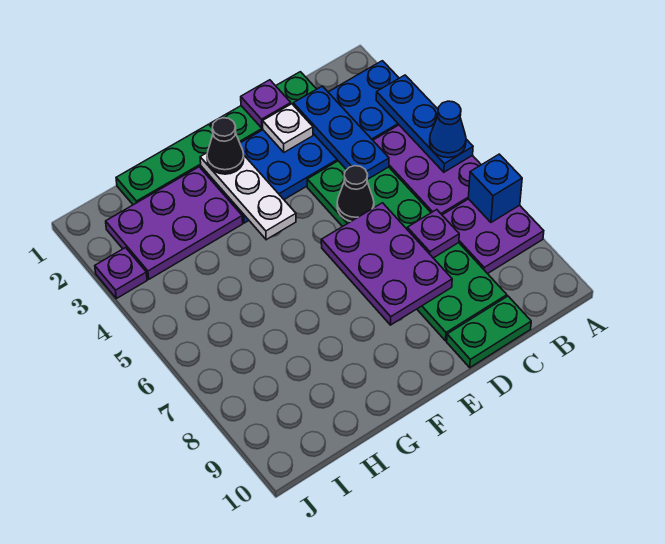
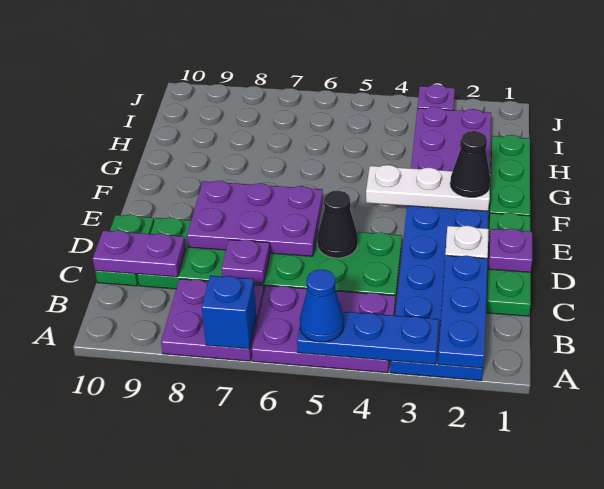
blue plate C2:C4 level 2 -> blue plate A2:C2 level 2
none -> purple plate C9:C10 level 2

